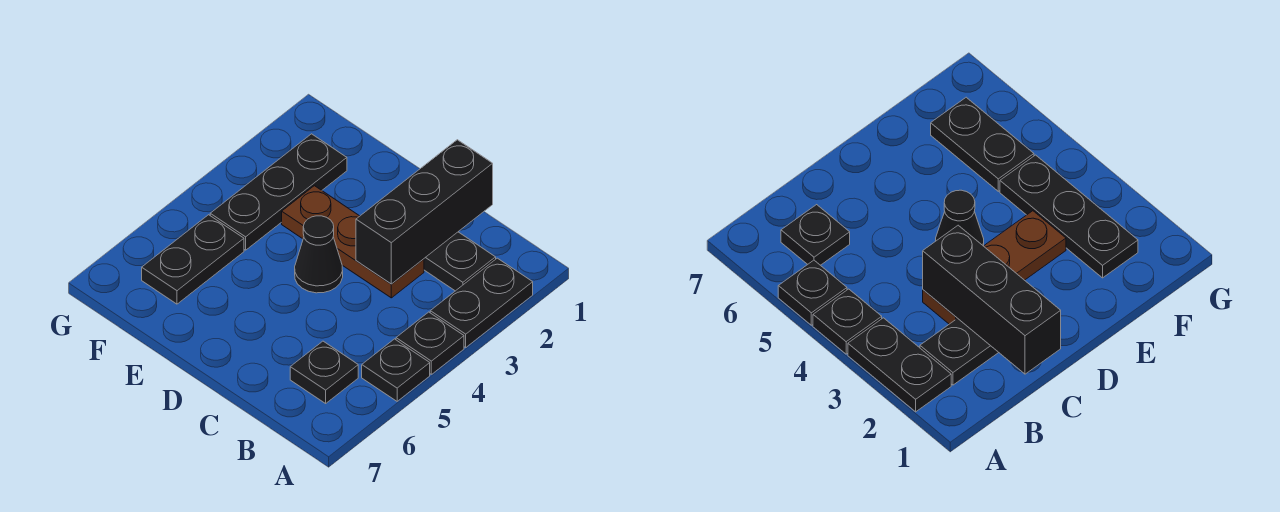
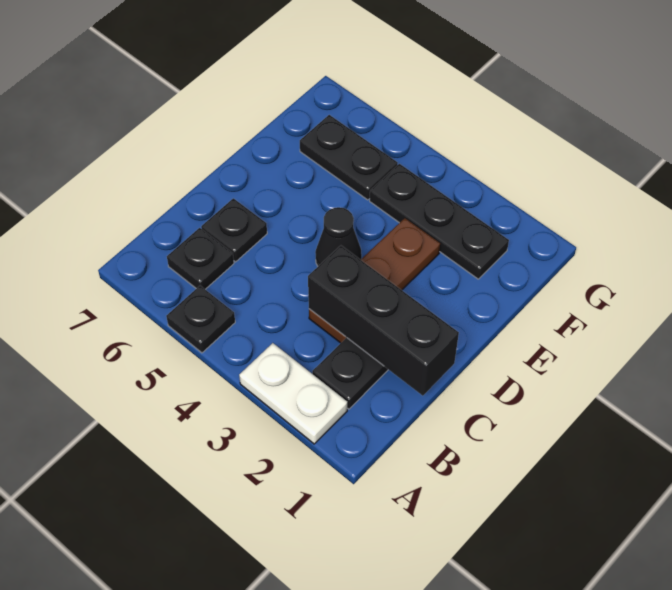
black plate A2:A3 level 1 -> white plate A2:A3 level 1
black plate A4 level 1 -> black plate C6 level 1

